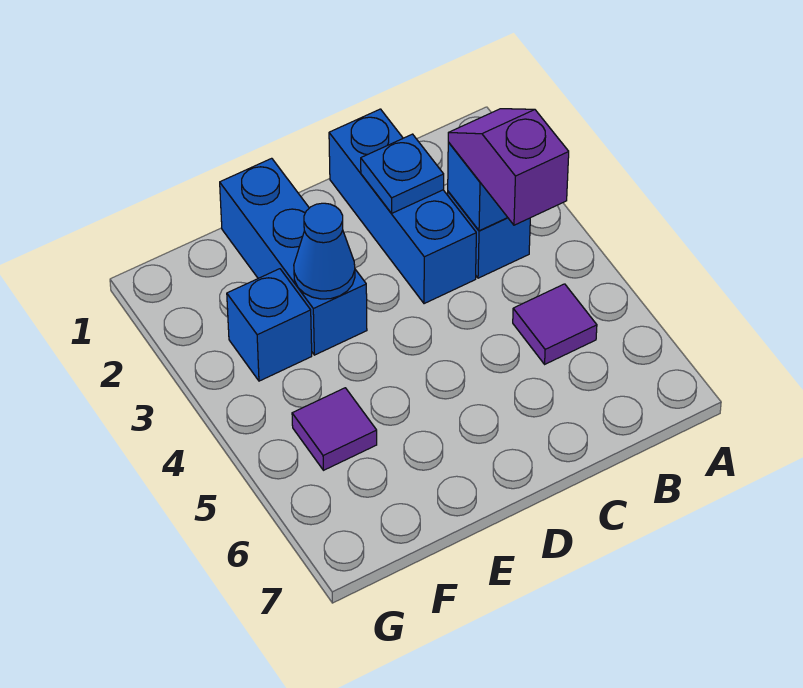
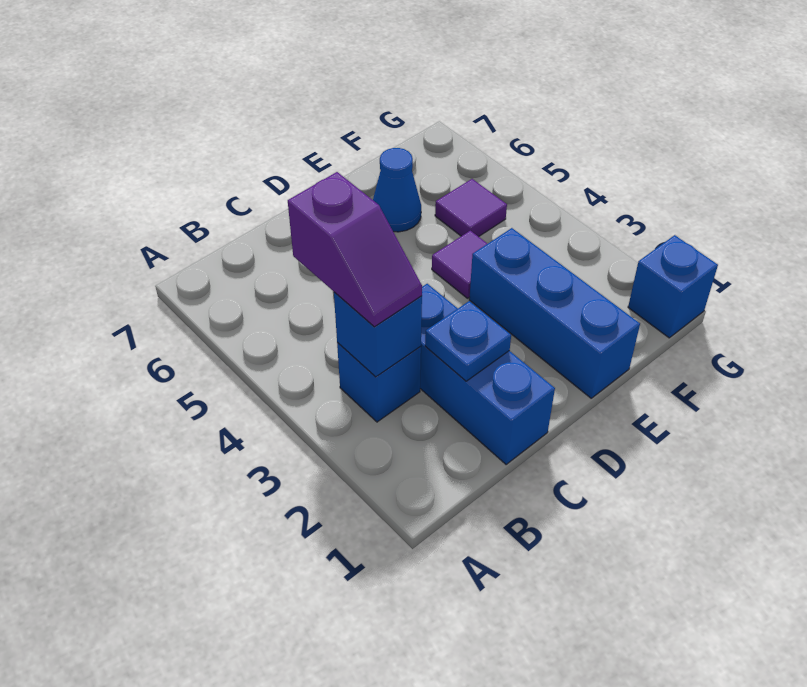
purple tile B5 level 1 -> purple tile E4 level 1
blue cone E3 level 2 -> blue cone E6 level 1
blue brick F3 level 1 -> blue brick G1 level 1

